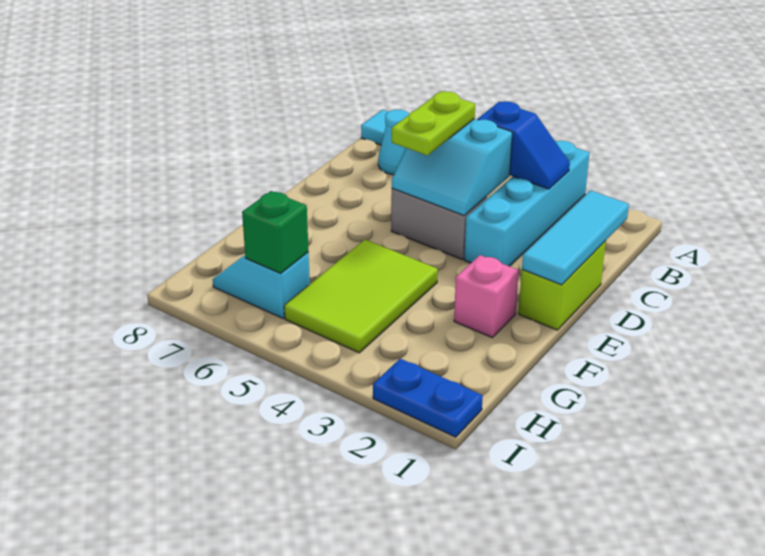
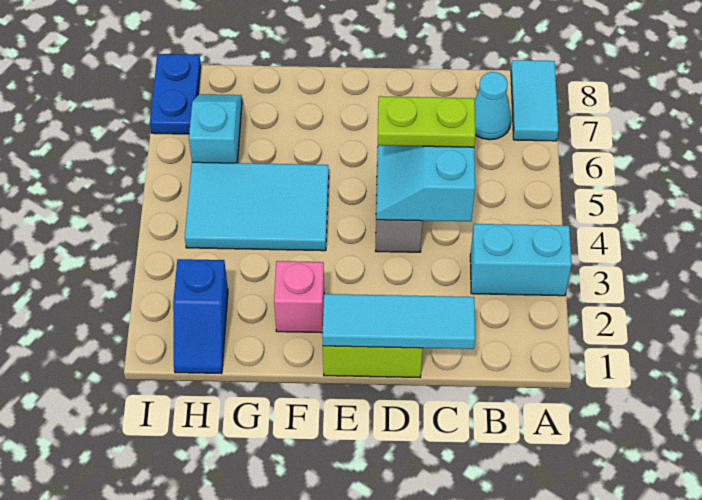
cyan brick A3:D3 level 1 -> cyan brick A3:B3 level 1
blue slope B3:B4 level 2 top 4 -> blue slope H1:H2 level 1 top 2
lime tile F4:H5 level 1 -> cyan tile F4:H5 level 1
green brick H6 level 2 -> none
blue plate I1:I2 level 1 -> blue plate I7:I8 level 1

